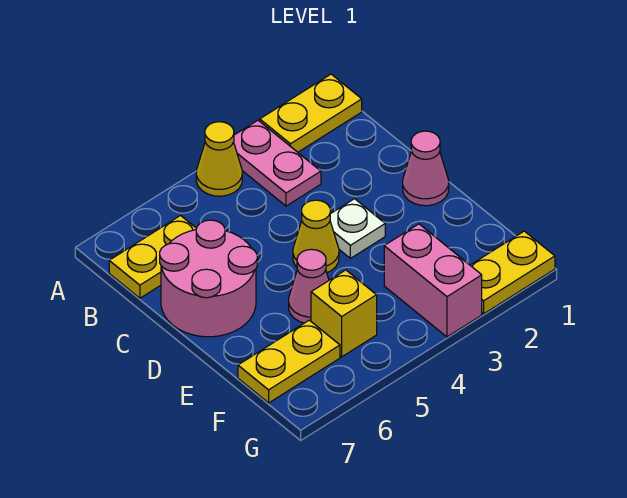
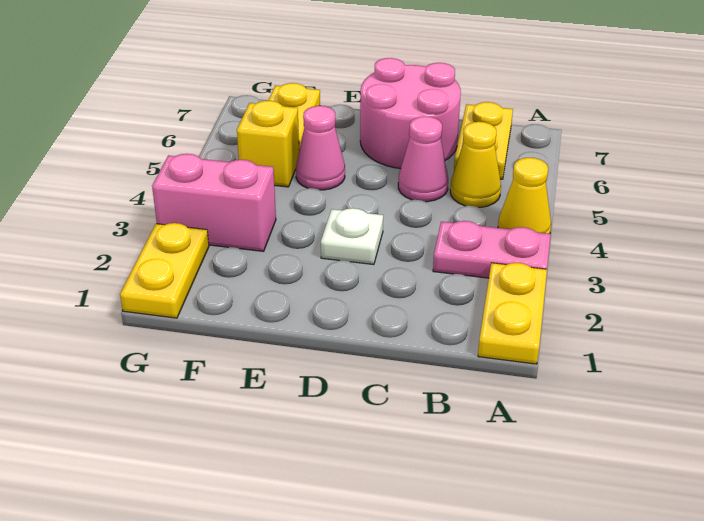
pink cone D1 level 1 -> pink cone C5 level 1
yellow cone D4 level 1 -> yellow cone B5 level 1

